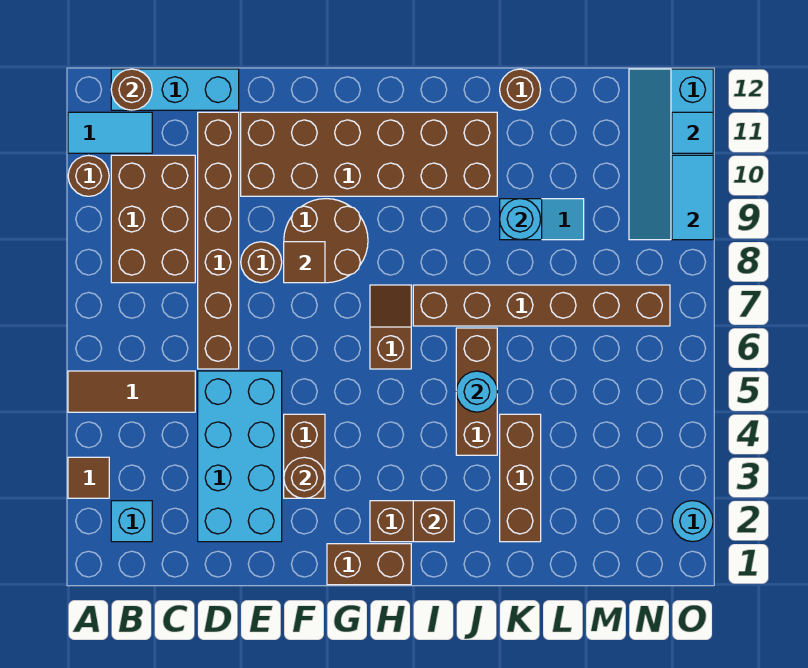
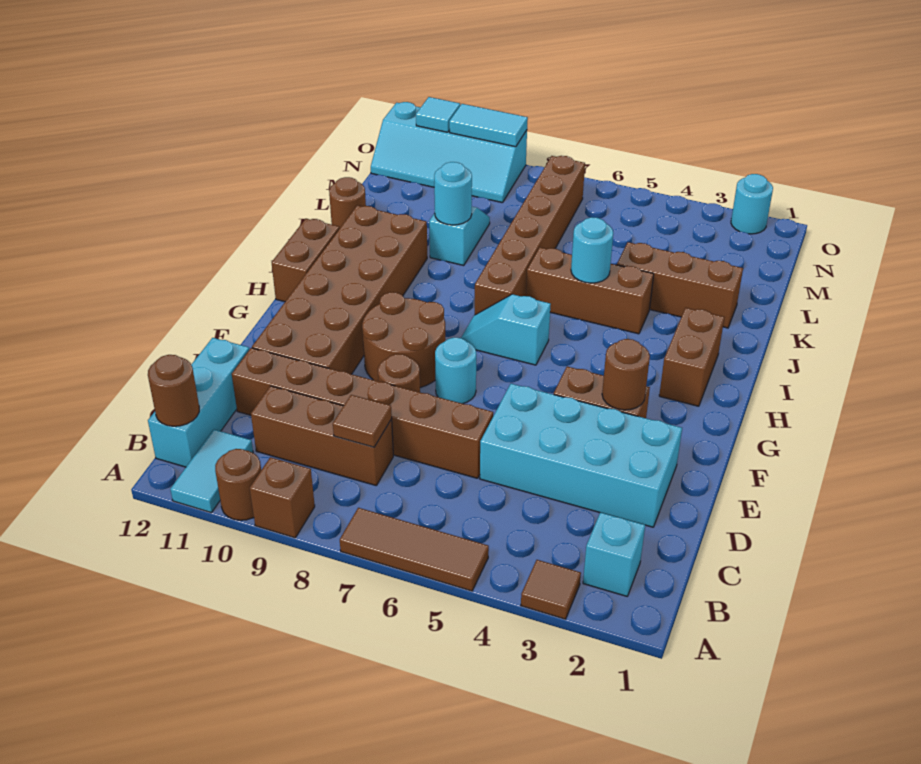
brown tile A5:C5 level 1 -> brown tile A5:A7 level 1
brown brick B8:C10 level 1 -> brown brick C8:C10 level 1
none -> cyan round brick F7 level 1
brown tile F8 level 2 -> brown tile C8 level 2
brown brick G1:H1 level 1 -> brown brick H12:I12 level 1
brown slope H6:H7 level 1 top 6 -> cyan slope H6:H7 level 1 top 6
brown brick I2 level 2 -> brown brick A9 level 1

